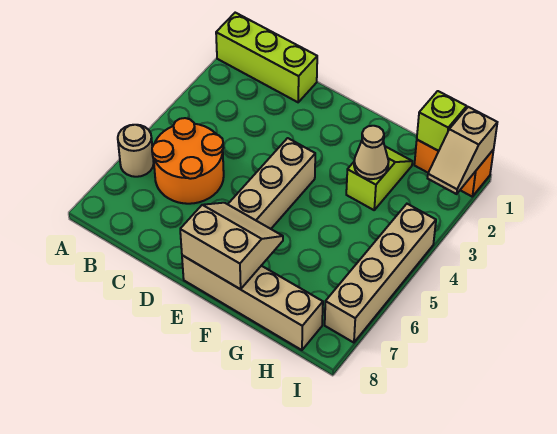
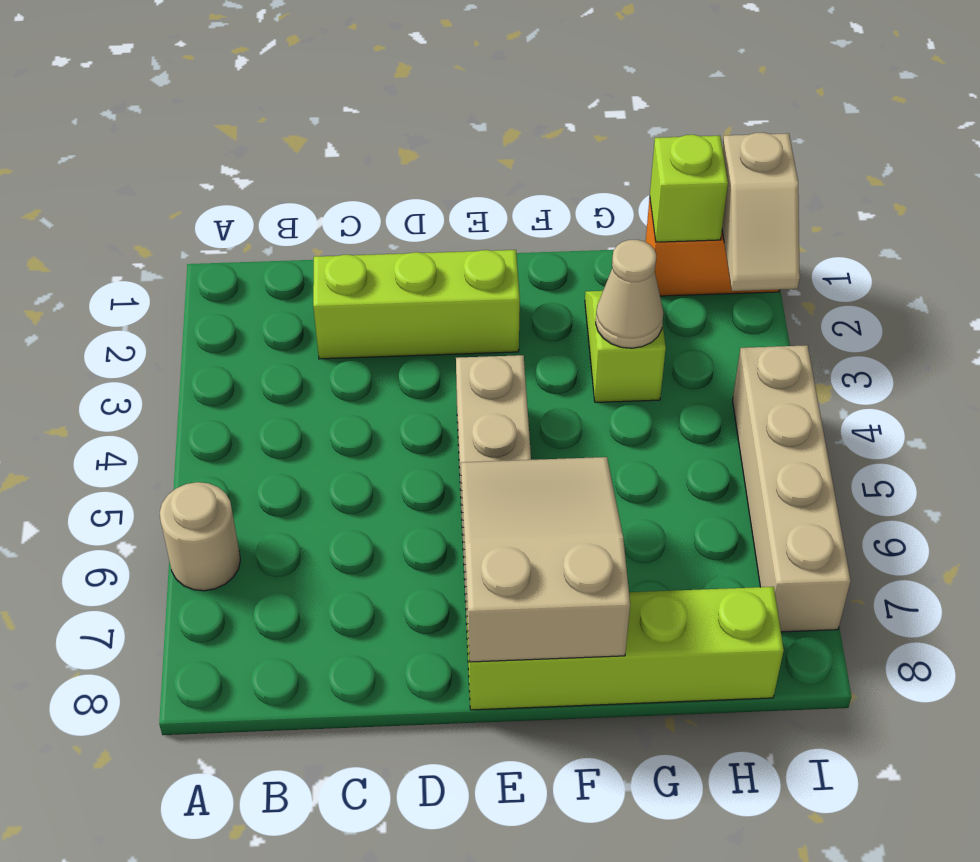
lime brick A1:C1 level 1 -> lime brick C2:E2 level 1
orange round brick B5:C6 level 1 -> none
tan slope E7:F8 level 2 top 8 -> tan slope E6:F8 level 2 top 8
tan brick E8:H8 level 1 -> lime brick E8:H8 level 1

